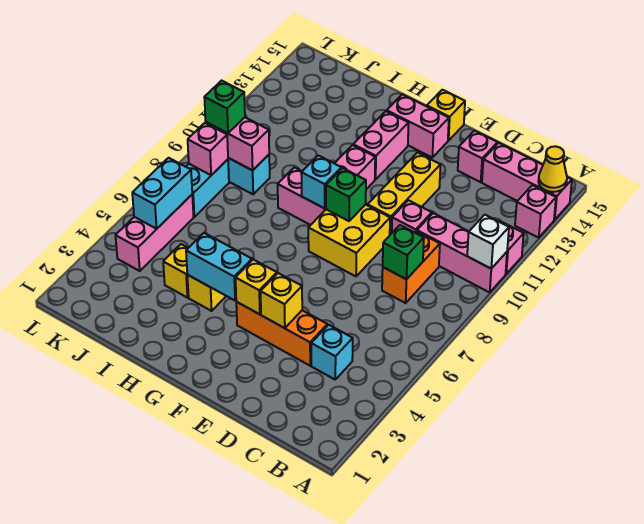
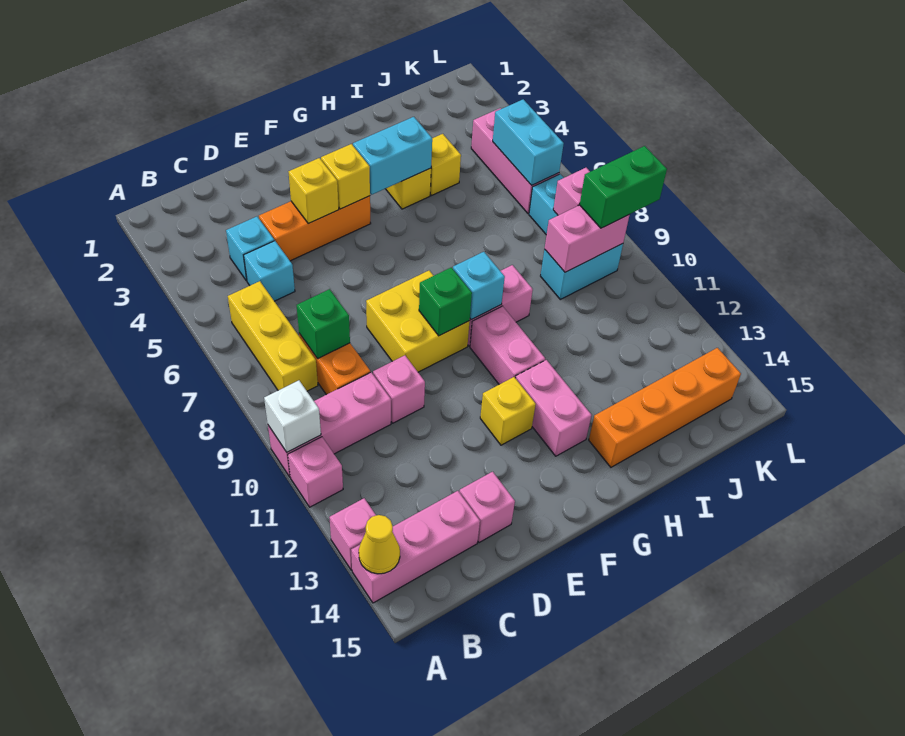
none -> cyan brick C5 level 1
yellow brick E10:E12 level 1 -> yellow brick B6:B8 level 1
pink brick F14:G14 level 1 -> none
yellow brick F15 level 1 -> yellow brick F12 level 1
none -> orange brick H14:K14 level 1
green brick K9 level 3 -> green brick K9:L9 level 3

